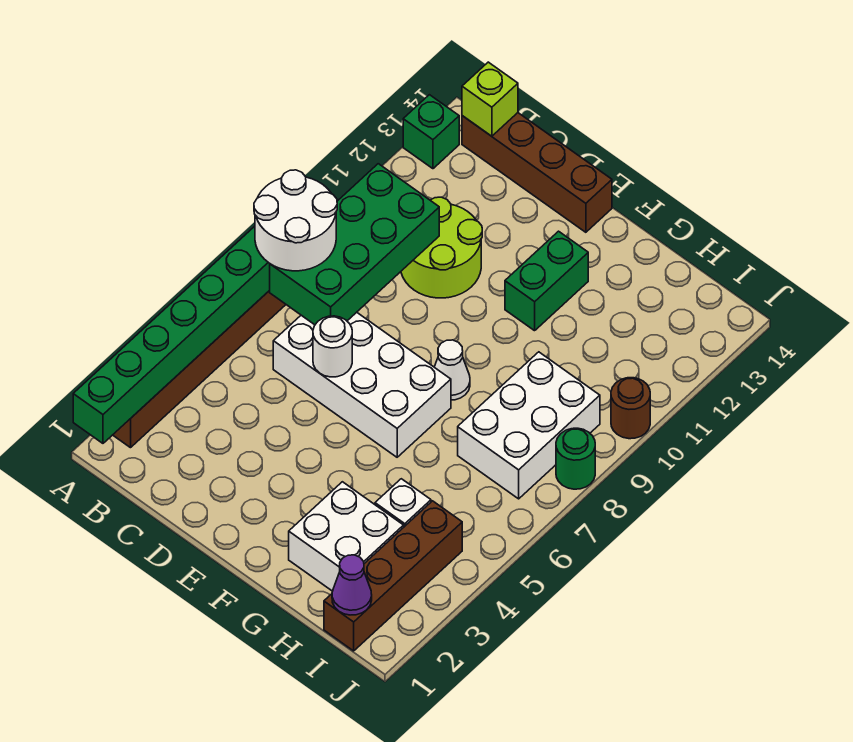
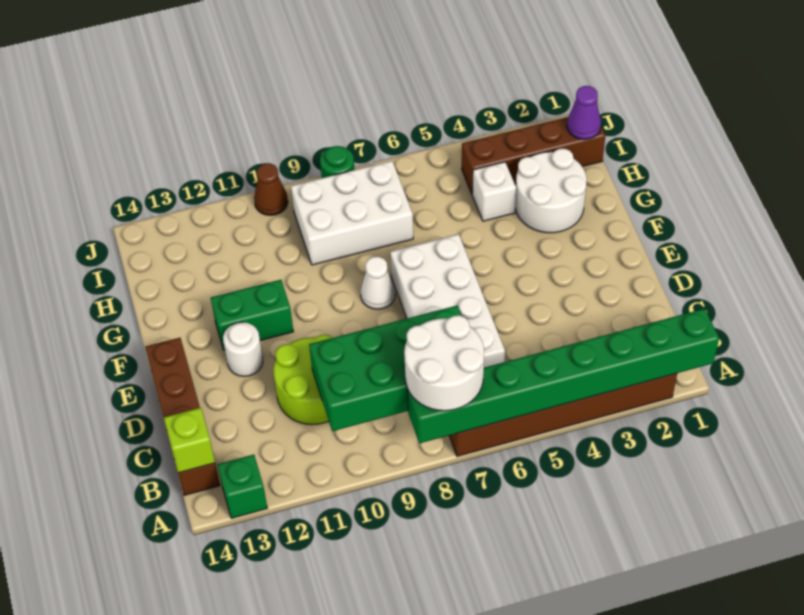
white round brick D6 level 2 -> white round brick E12 level 1
white brick G2:H3 level 1 -> white round brick G2:H3 level 1
brown round brick J10 level 1 -> brown cone J10 level 1

